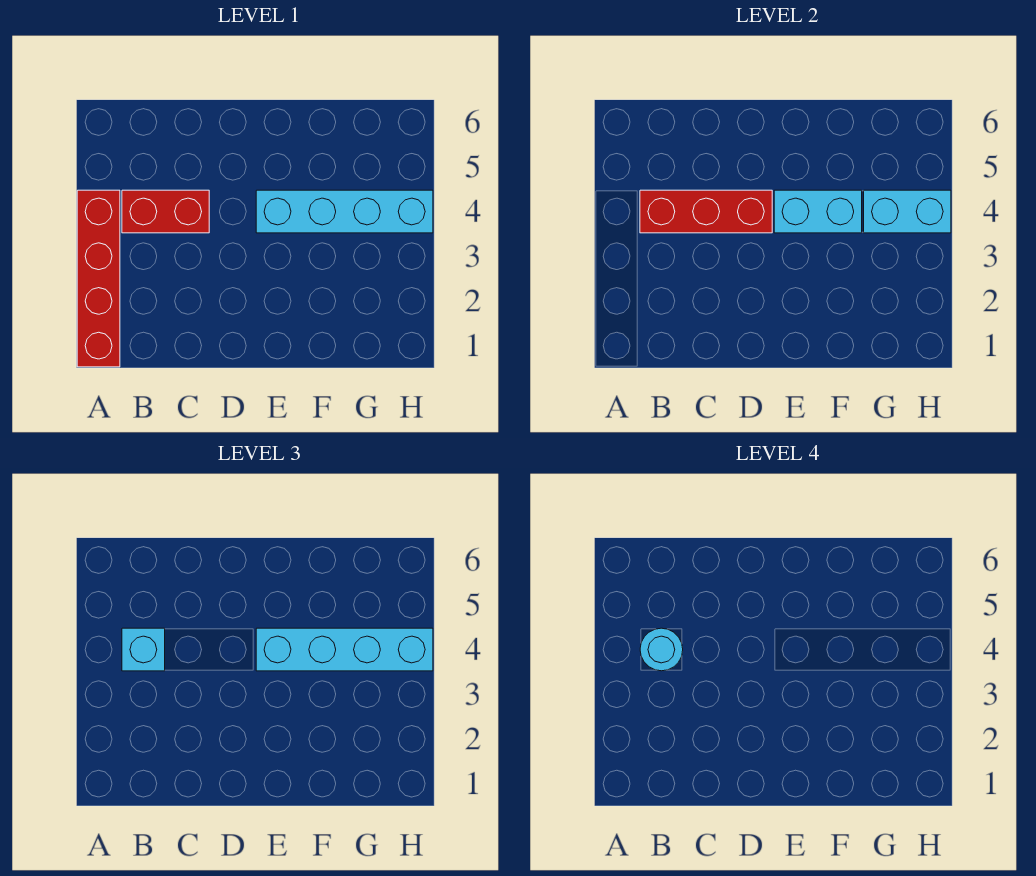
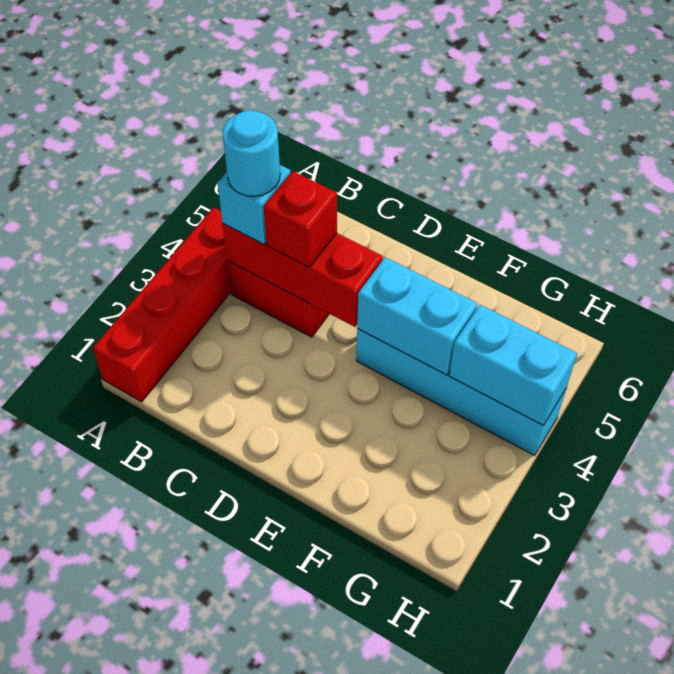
none -> red brick C4 level 3
cyan brick E4:H4 level 3 -> none

